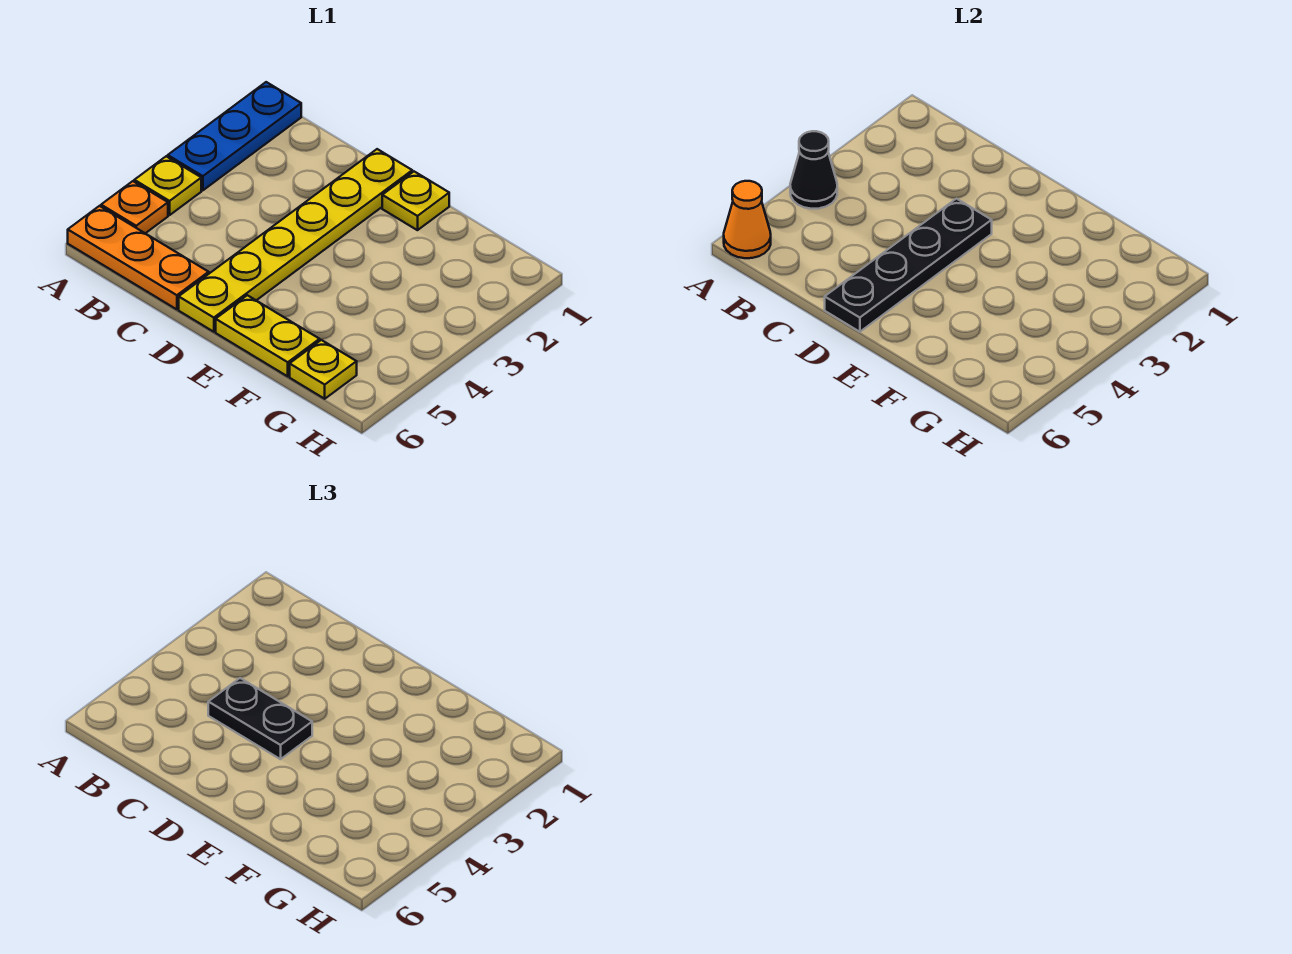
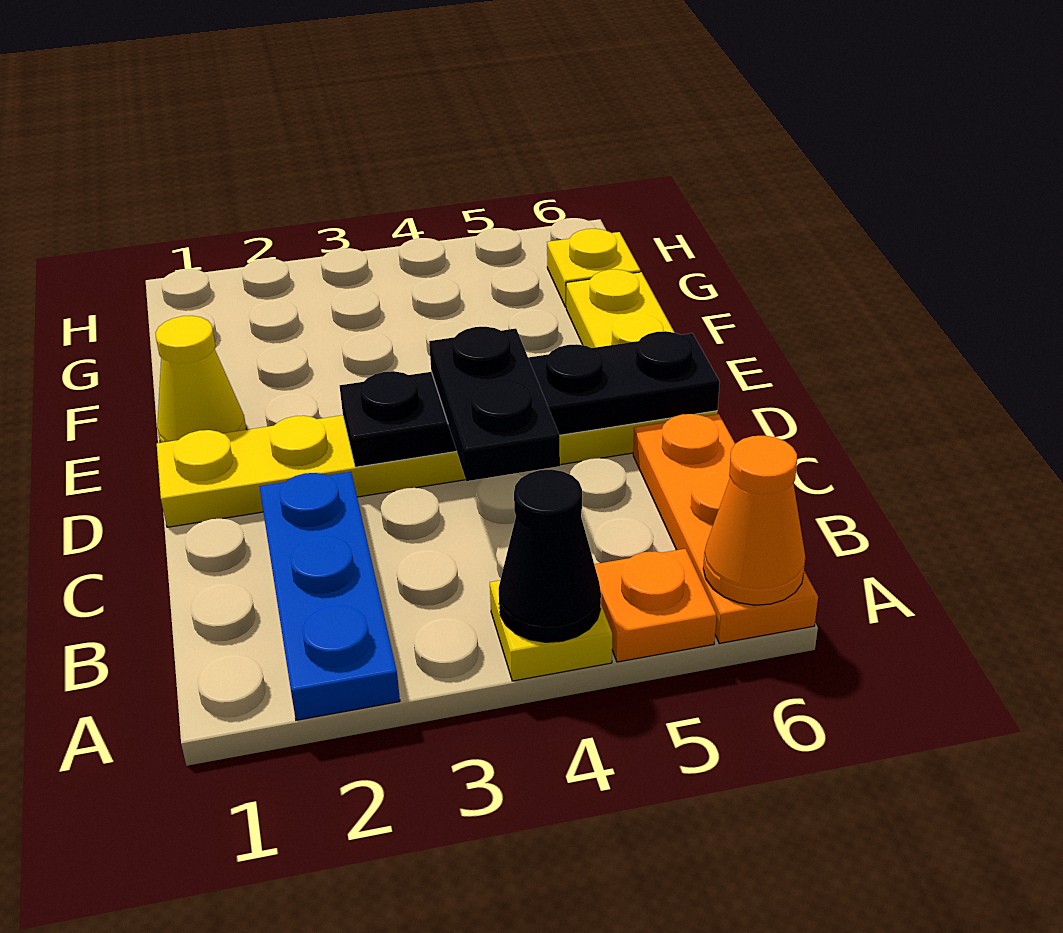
blue plate A1:A3 level 1 -> blue plate A2:C2 level 1
yellow plate E1 level 1 -> yellow cone E1 level 1

